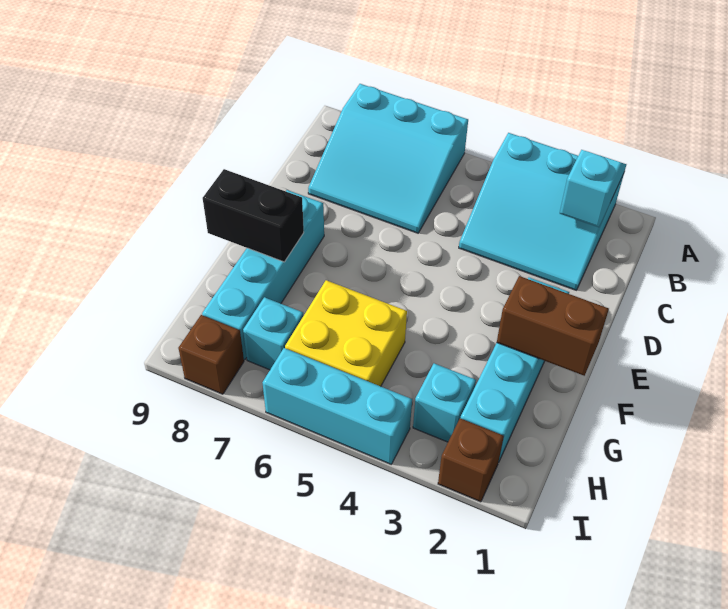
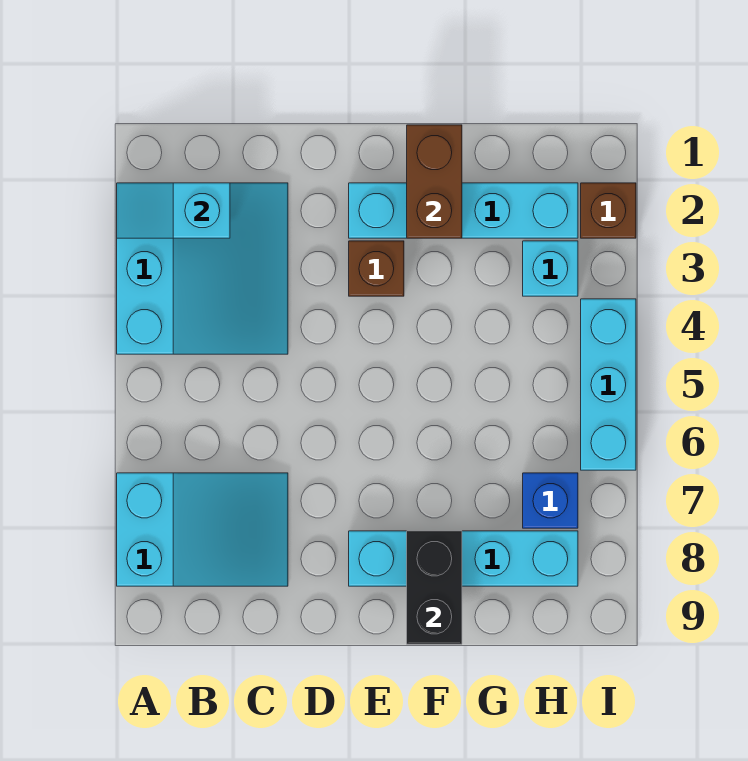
cyan slope A6:C8 level 1 top A -> cyan slope A7:C8 level 1 top A
yellow brick G5:H6 level 1 -> none
cyan brick H7 level 1 -> blue brick H7 level 1
brown brick I8 level 1 -> brown brick E3 level 1

